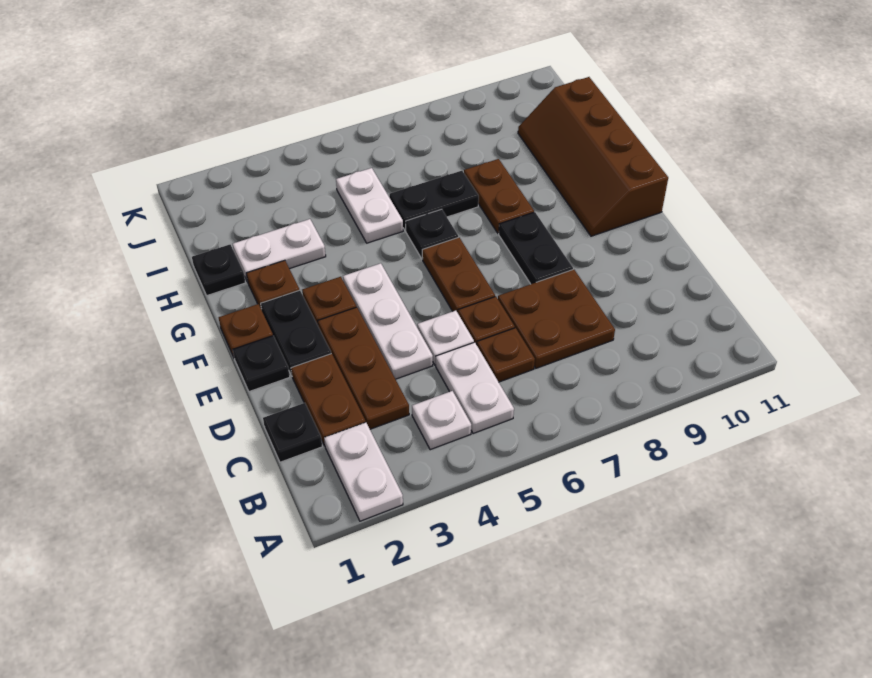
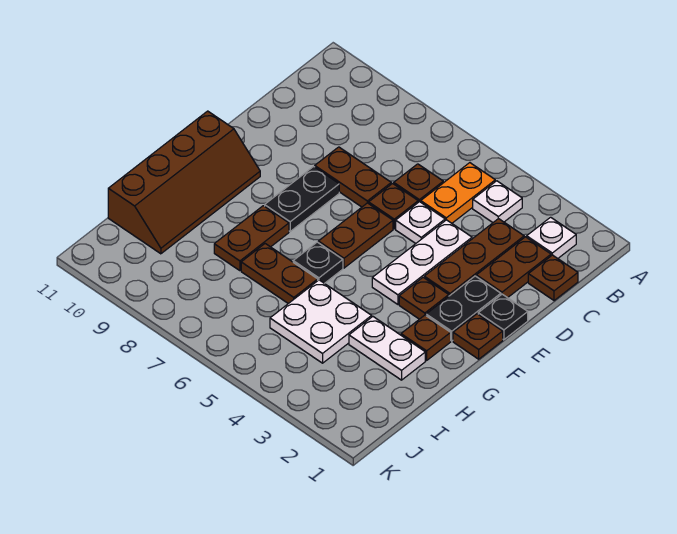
white plate A2:B2 level 1 -> white plate B2 level 1
white plate B5:C5 level 1 -> orange plate B5:C5 level 1
black plate C1 level 1 -> brown plate C1 level 1
brown plate C7:D8 level 1 -> brown plate D7:D8 level 1
black plate H1 level 1 -> none
white plate H5:I5 level 1 -> white plate H4:I5 level 1
black plate H6:H7 level 1 -> brown plate H6:H7 level 1

